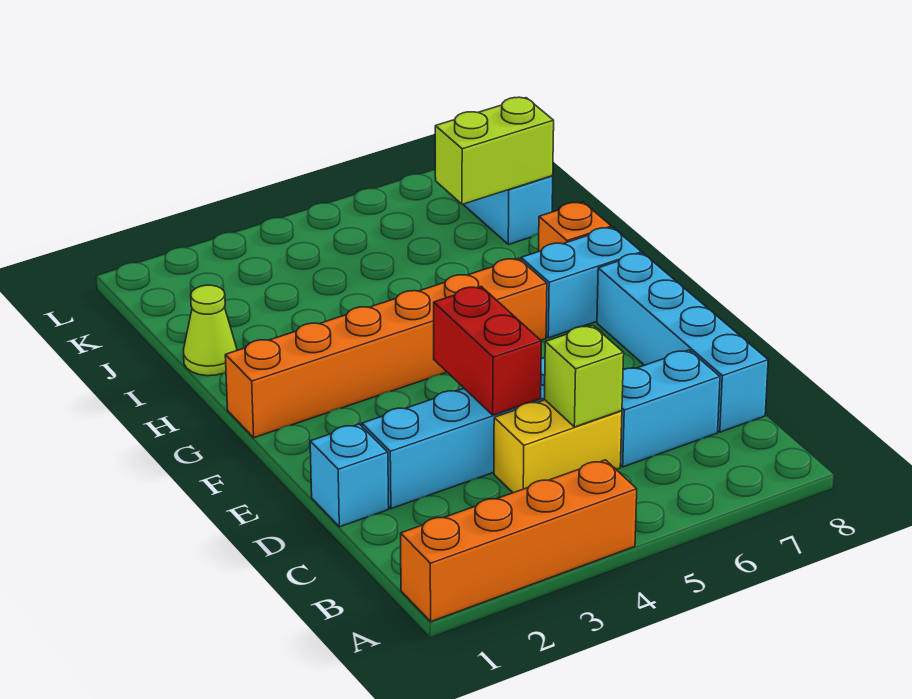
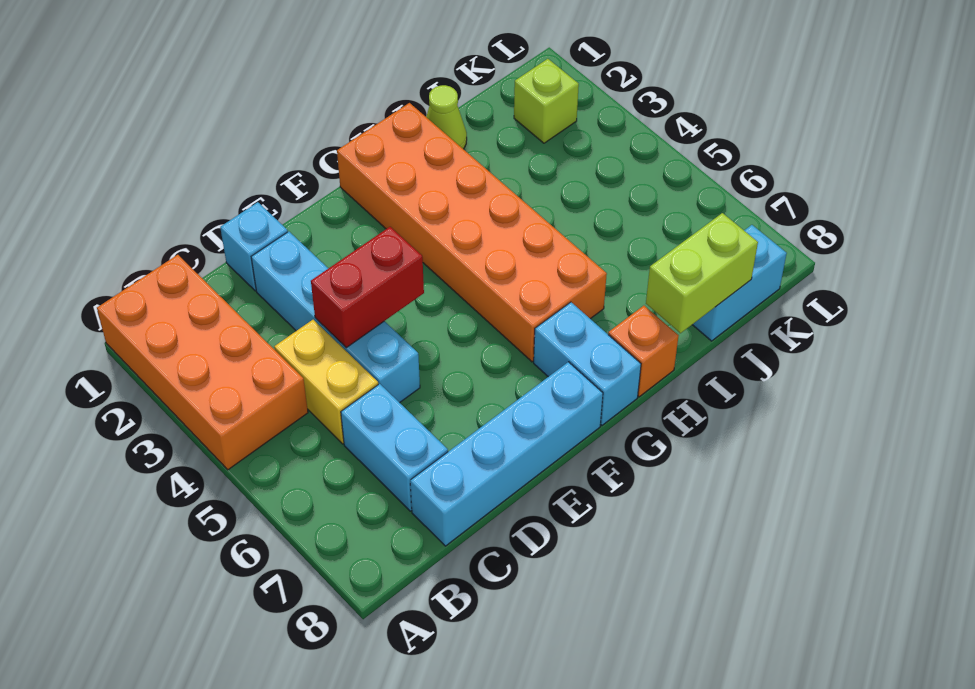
orange brick A1:A4 level 1 -> orange brick A1:B4 level 1
lime brick C5 level 2 -> lime brick K2 level 1
orange brick G1:G6 level 1 -> orange brick G1:H6 level 1
lime brick J7:J8 level 2 -> lime brick I8:J8 level 2

